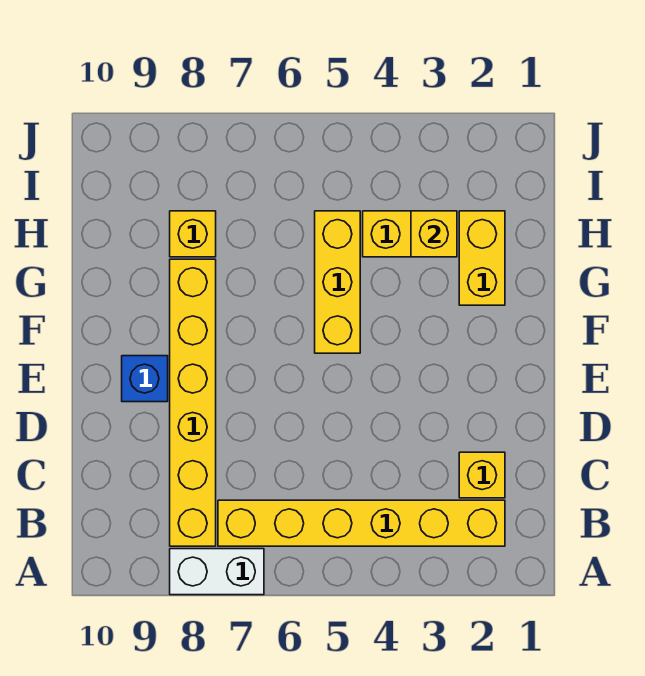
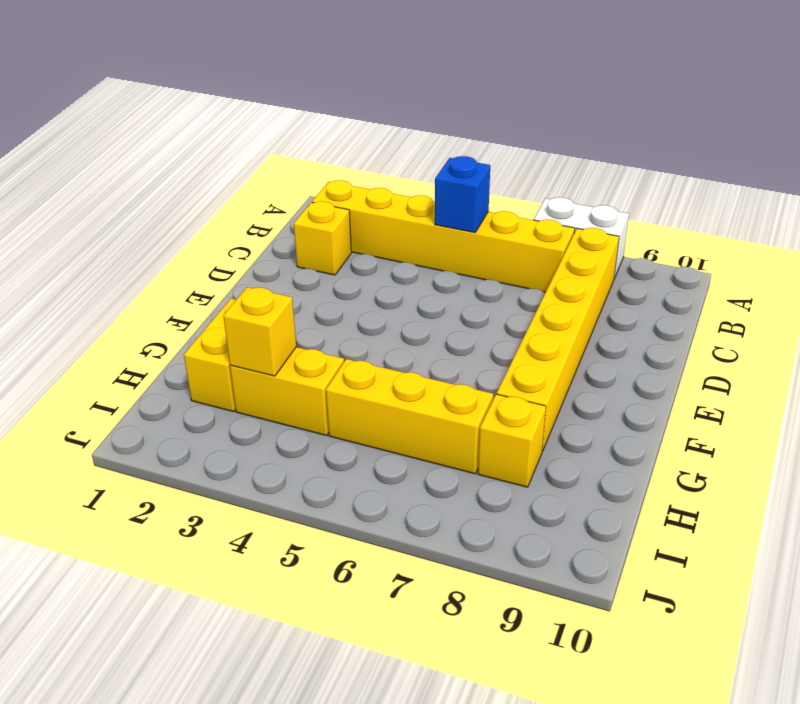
blue brick E9 level 1 -> blue brick B5 level 2
yellow brick F5:H5 level 1 -> yellow brick H5:H7 level 1

